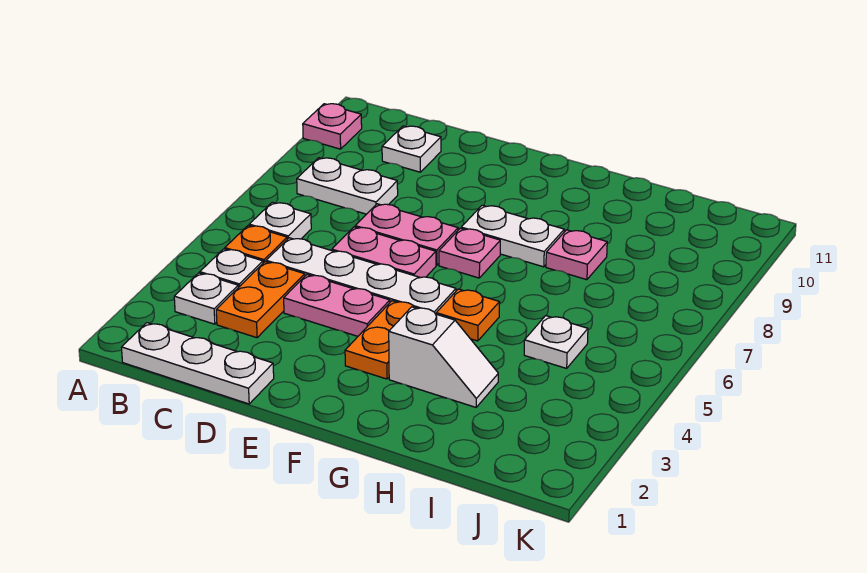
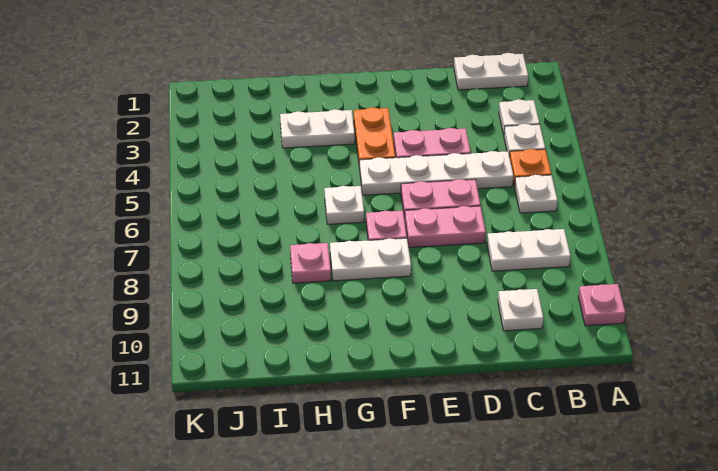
white plate B1:D1 level 1 -> white plate B1:C1 level 1
orange plate C3:C4 level 1 -> none
white slope G3:H3 level 1 top G -> white plate G3:H3 level 1
orange plate G5 level 1 -> none
white plate I5 level 1 -> white plate G6 level 1

